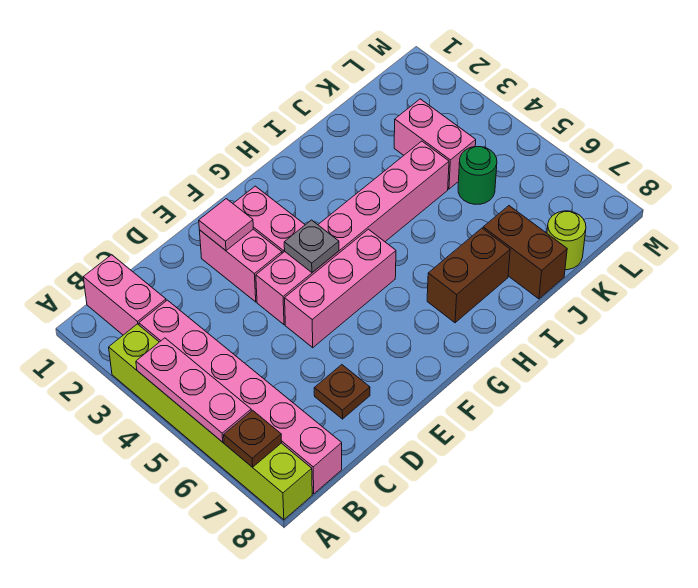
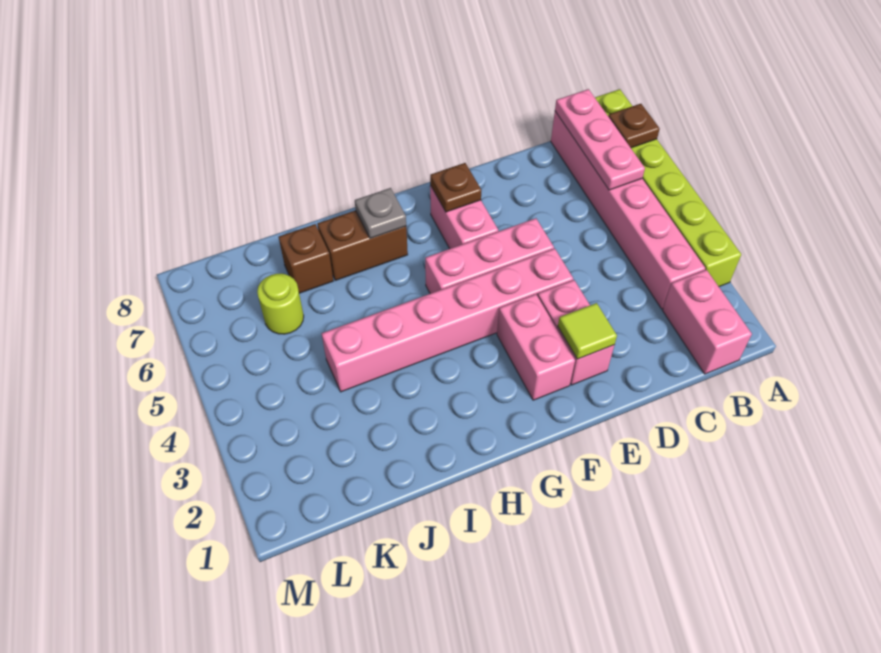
pink plate A4:A6 level 2 -> pink plate B6:B8 level 2
brown plate D7 level 1 -> brown plate F7 level 2
pink tile E2 level 2 -> lime tile E2 level 2
grey plate F4 level 2 -> grey plate H7 level 2
brown brick J7:J8 level 1 -> brown brick J7 level 1
pink brick K3:K4 level 1 -> pink brick F6:F7 level 1
green round brick K5 level 1 -> none
lime round brick K8 level 1 -> lime round brick K6 level 1

